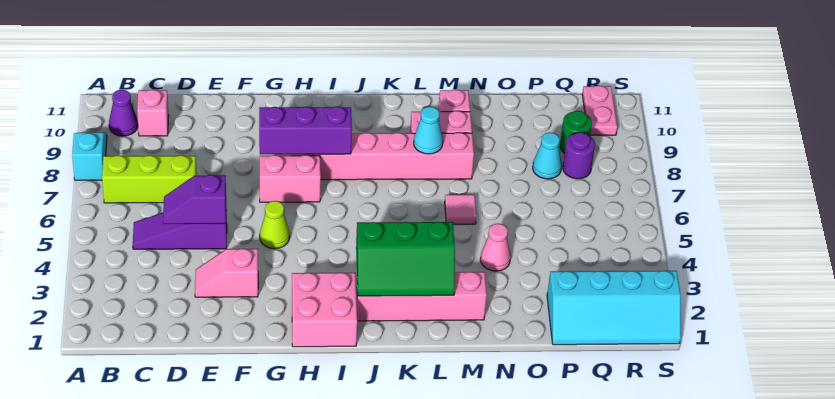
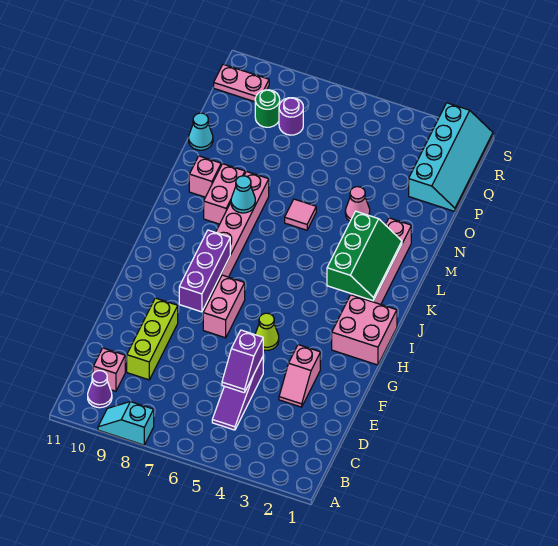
lime brick B7:D7 level 1 -> lime brick D9:F9 level 1
cyan cone P8 level 1 -> cyan cone O11 level 1

